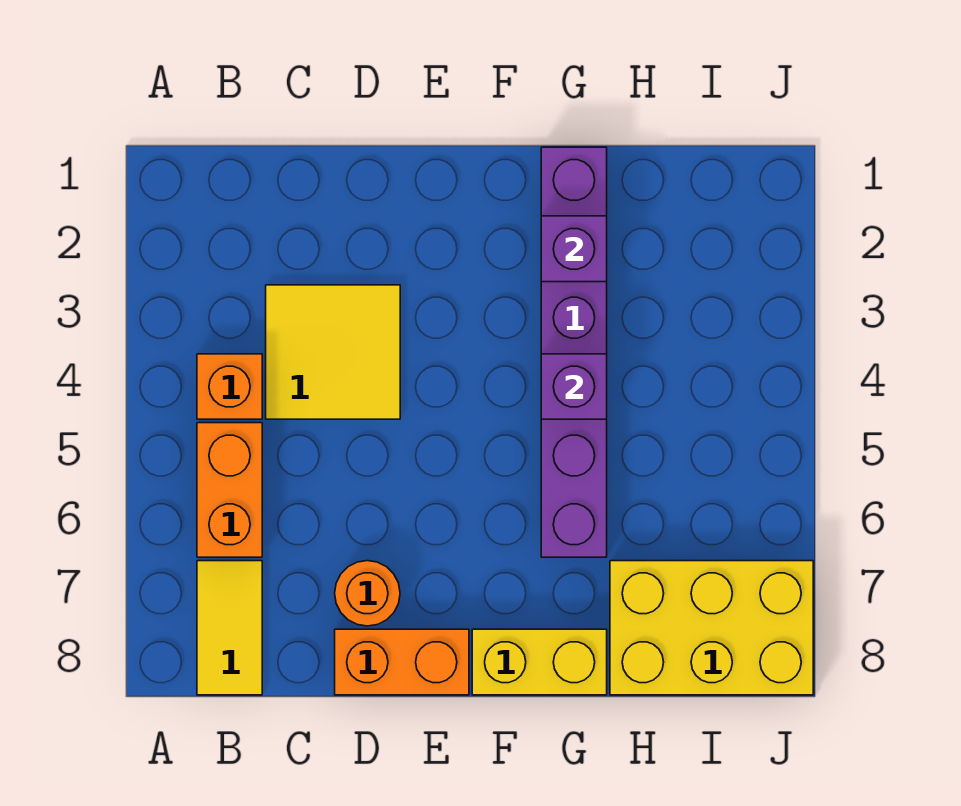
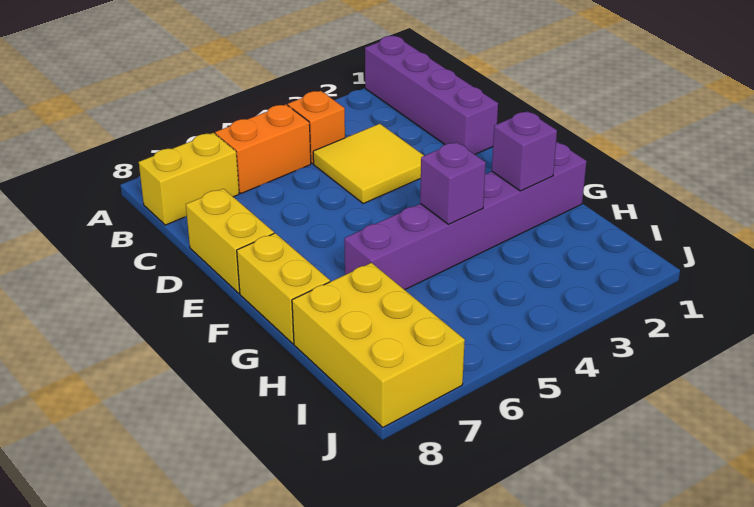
none -> purple brick A1:D1 level 1
yellow tile B7:B8 level 1 -> yellow brick B7:B8 level 1
orange round brick D7 level 1 -> none
orange brick D8:E8 level 1 -> yellow brick D8:E8 level 1

